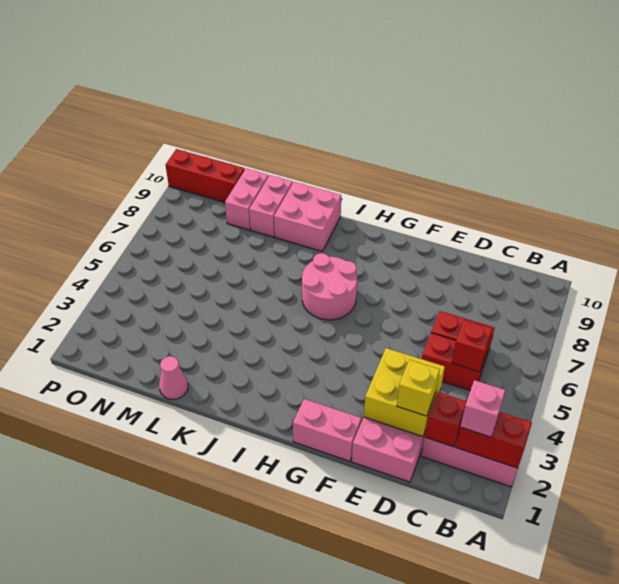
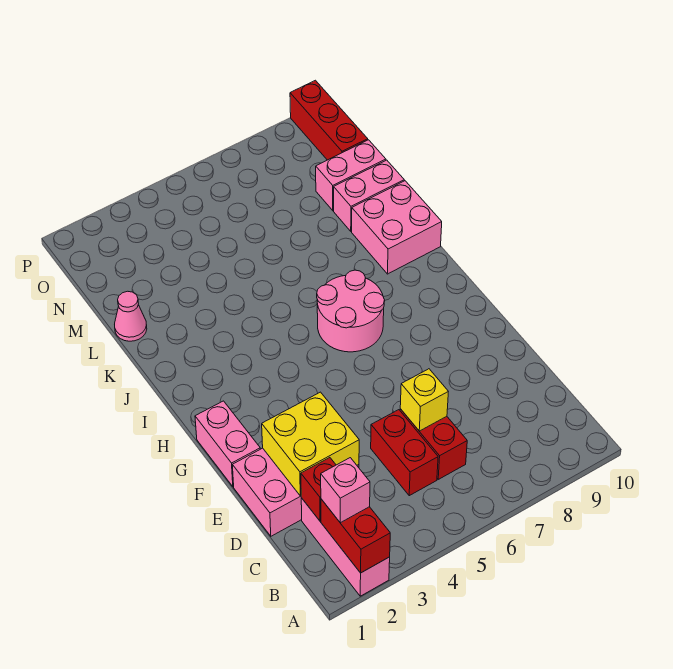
red brick C5 level 2 -> none
yellow brick D2 level 3 -> yellow brick D6 level 2

